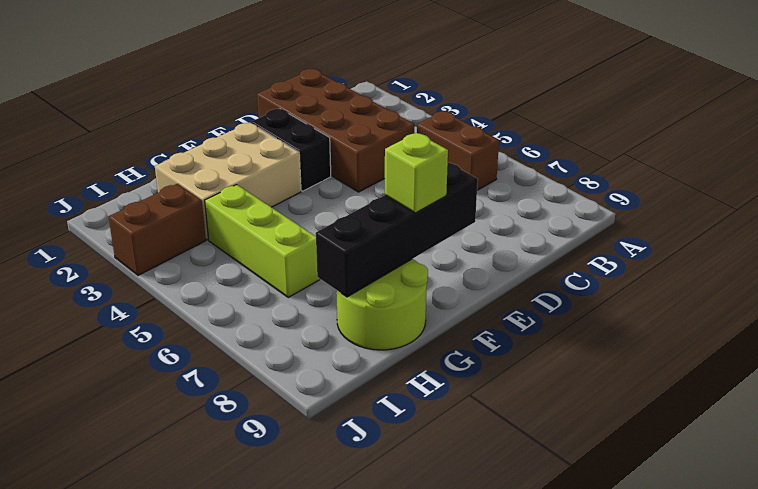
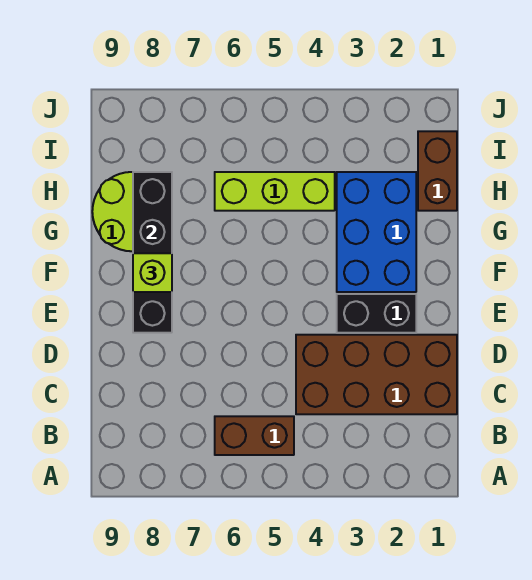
tan brick F2:H3 level 1 -> blue brick F2:H3 level 1
brown brick I3:J3 level 1 -> brown brick H1:I1 level 1

